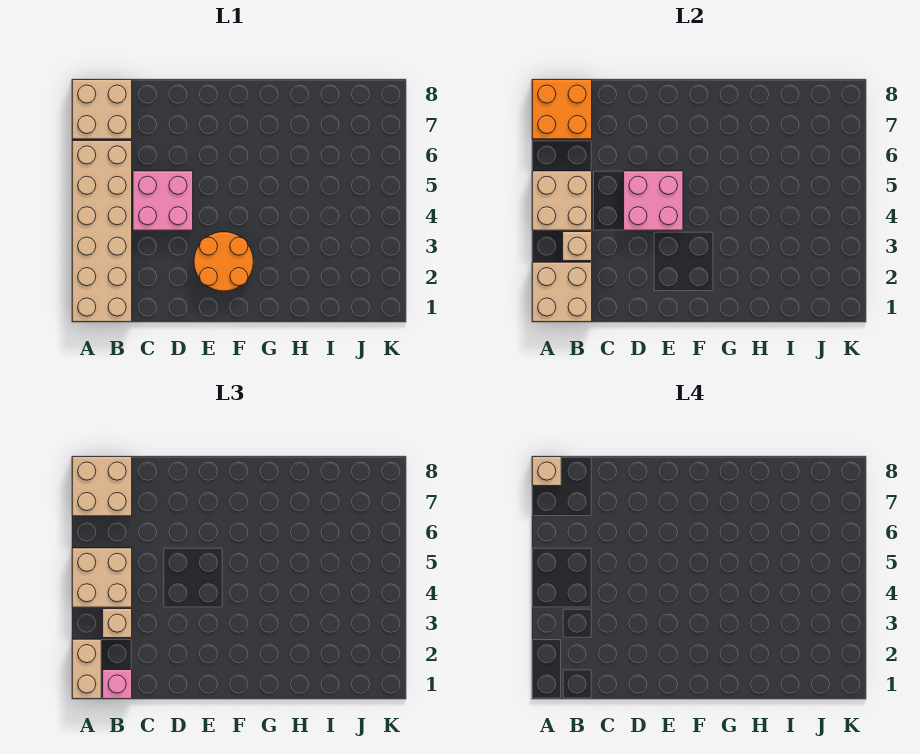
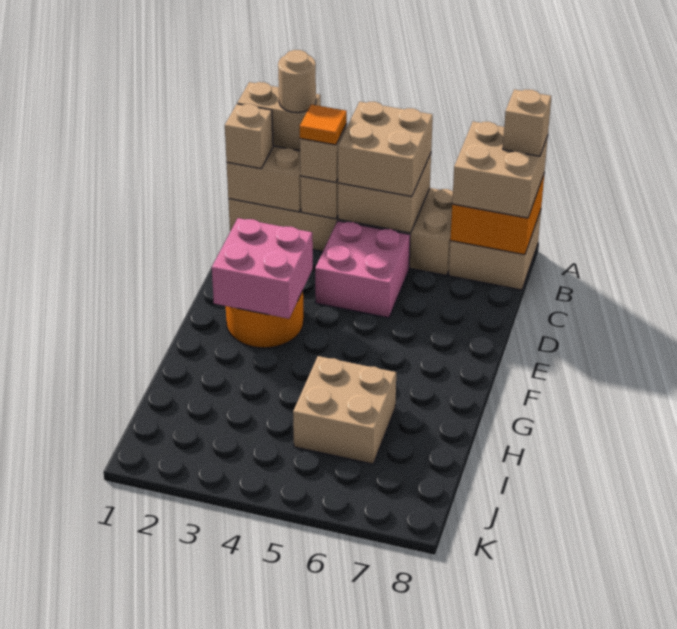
none -> tan round brick A2 level 4
pink brick B1 level 3 -> tan brick B1 level 3
none -> orange tile B3 level 4
pink brick D4:E5 level 2 -> pink brick E2:F3 level 2
none -> tan brick H5:I6 level 1

